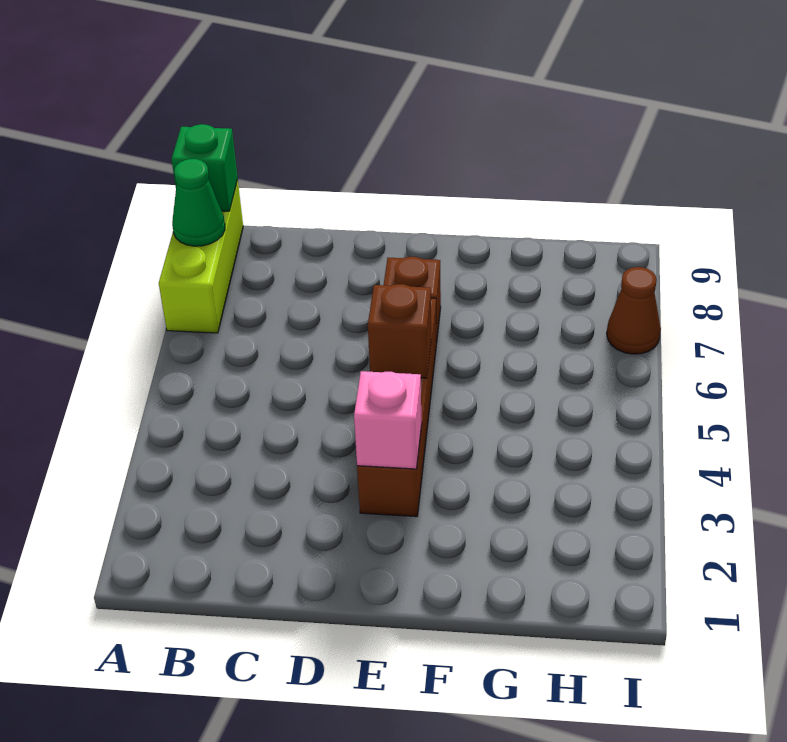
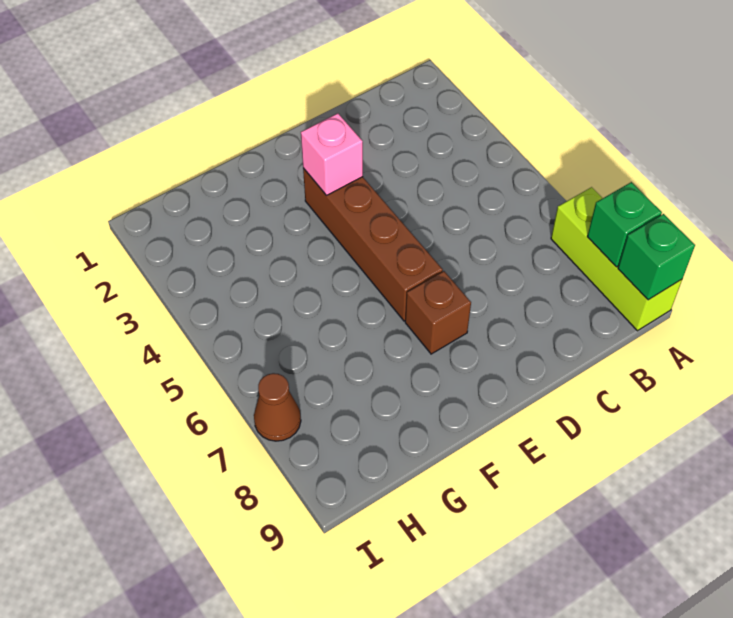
green cone A8 level 2 -> green brick A8 level 2
brown brick E5 level 2 -> none

